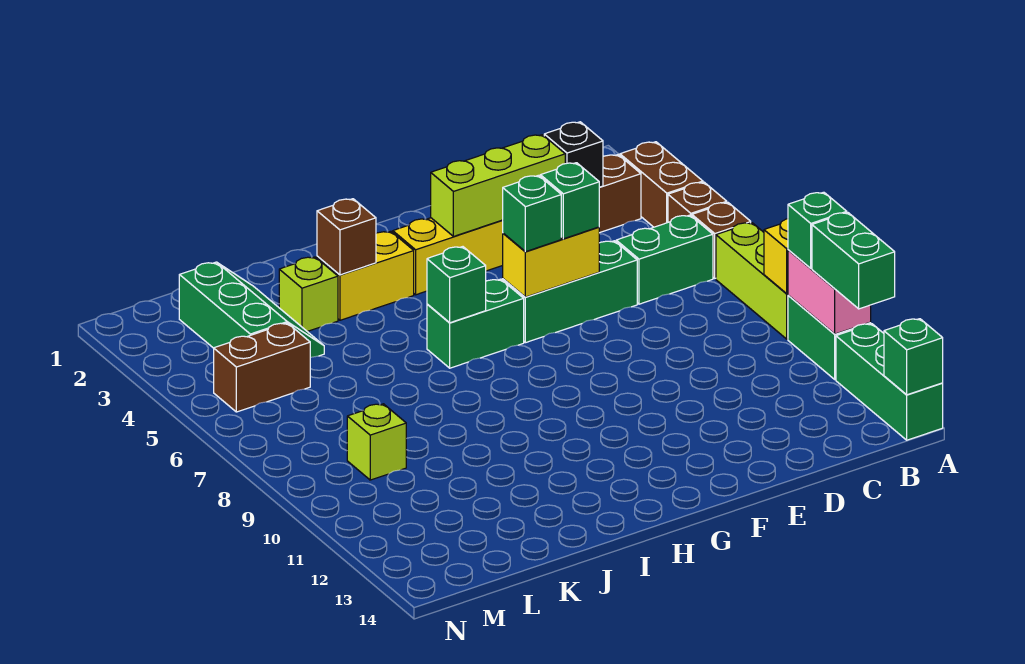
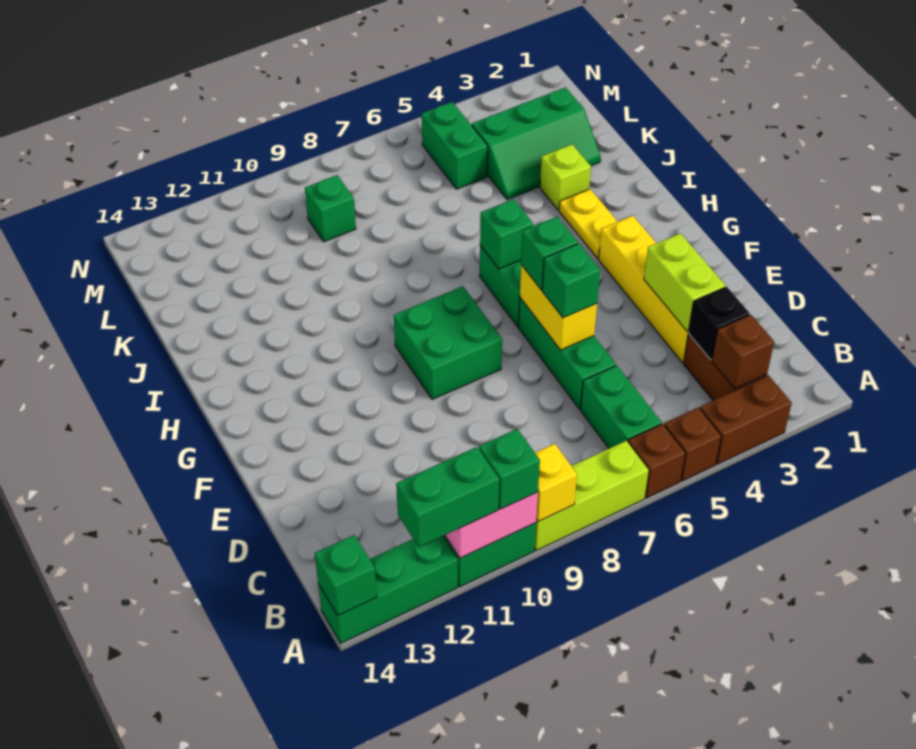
lime brick D3:F3 level 2 -> lime brick D3:E3 level 2
none -> green brick F8:G9 level 1
yellow brick H3:I3 level 1 -> yellow plate H3:I3 level 1
brown brick I3 level 2 -> brown brick B3 level 2
brown brick L5:M5 level 1 -> green brick L5:M5 level 1
lime brick L9 level 1 -> green brick L9 level 1

